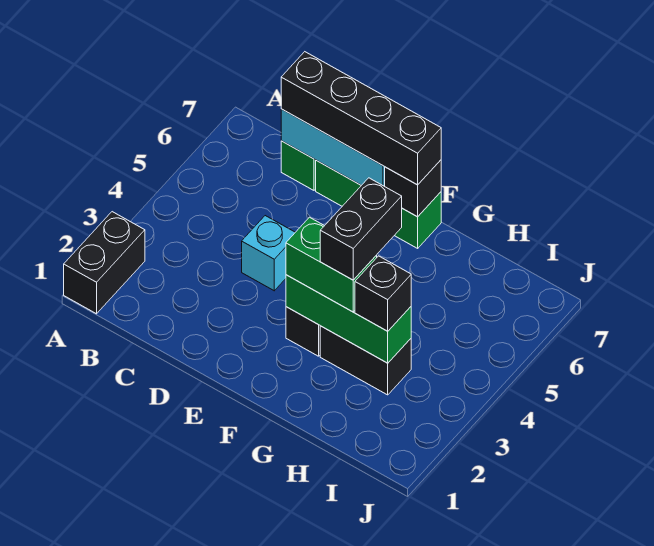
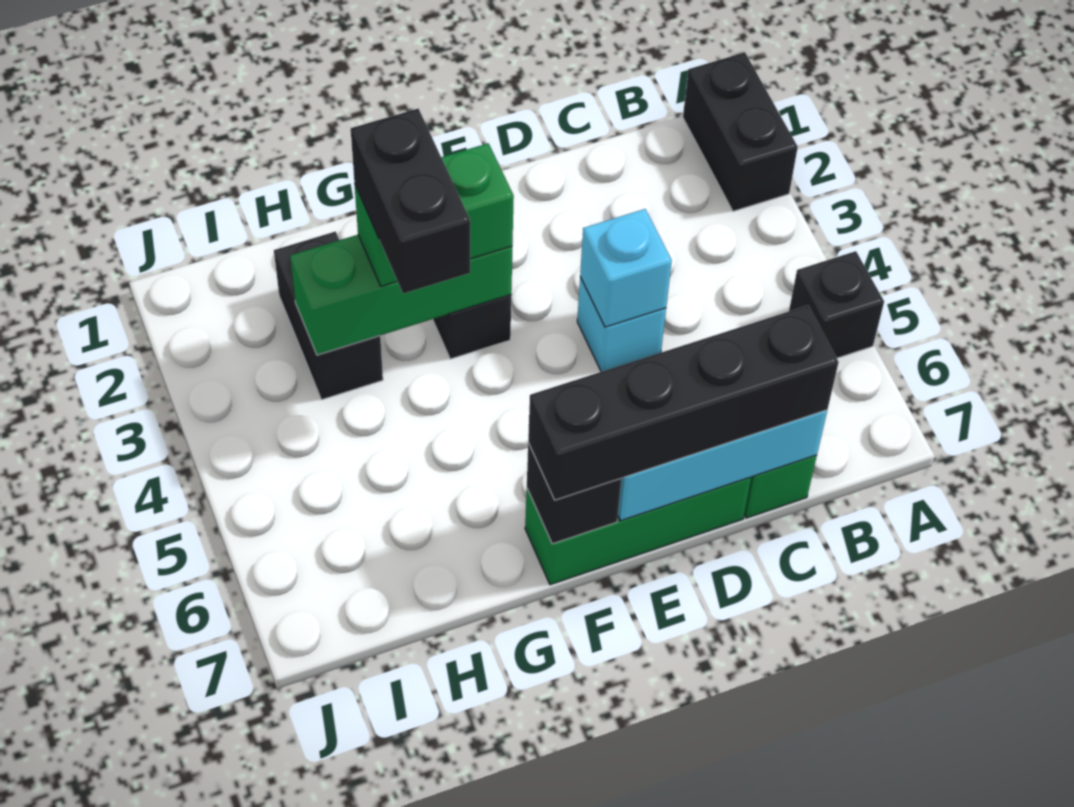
none -> cyan brick D4 level 2
black brick G3:H3 level 1 -> black brick H2:H3 level 1
black brick H3 level 3 -> black brick A5 level 1

